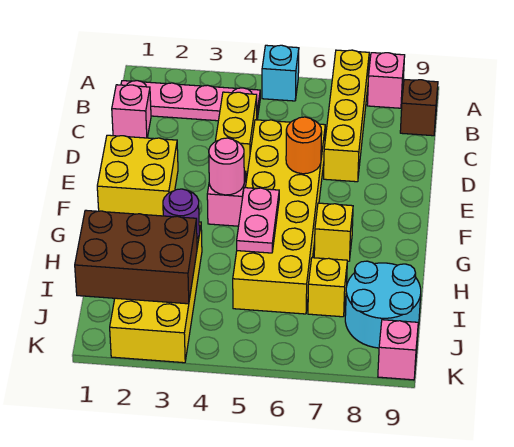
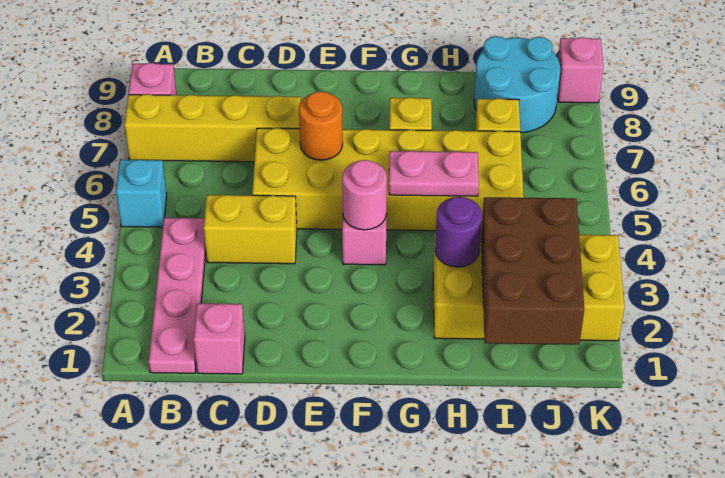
brown brick B9 level 1 -> none
yellow brick E1:F2 level 1 -> none

